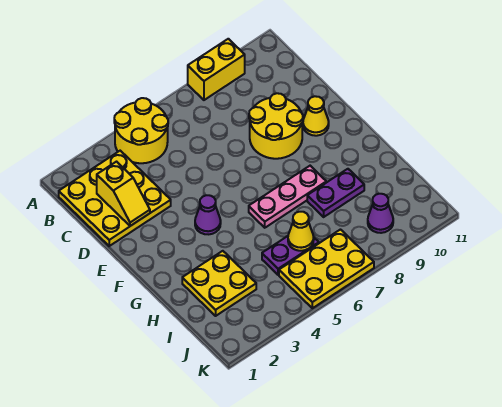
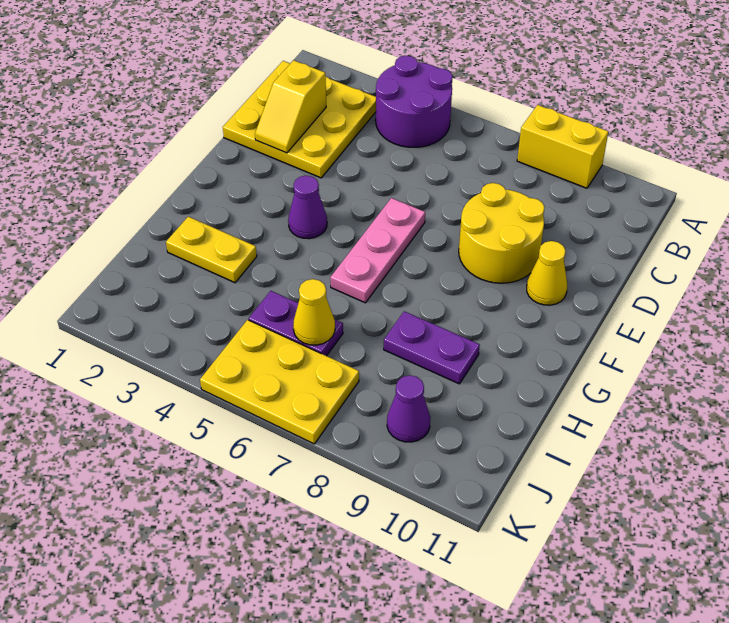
yellow round brick A4:B5 level 1 -> purple round brick A4:B5 level 1
pink plate G6:G8 level 1 -> pink plate E6:G6 level 1
yellow plate H2:I3 level 1 -> yellow plate H2:H3 level 1

